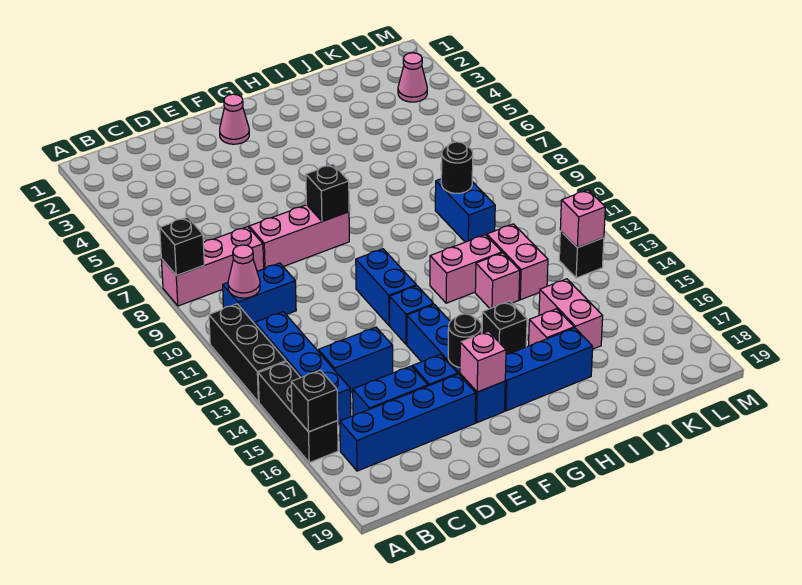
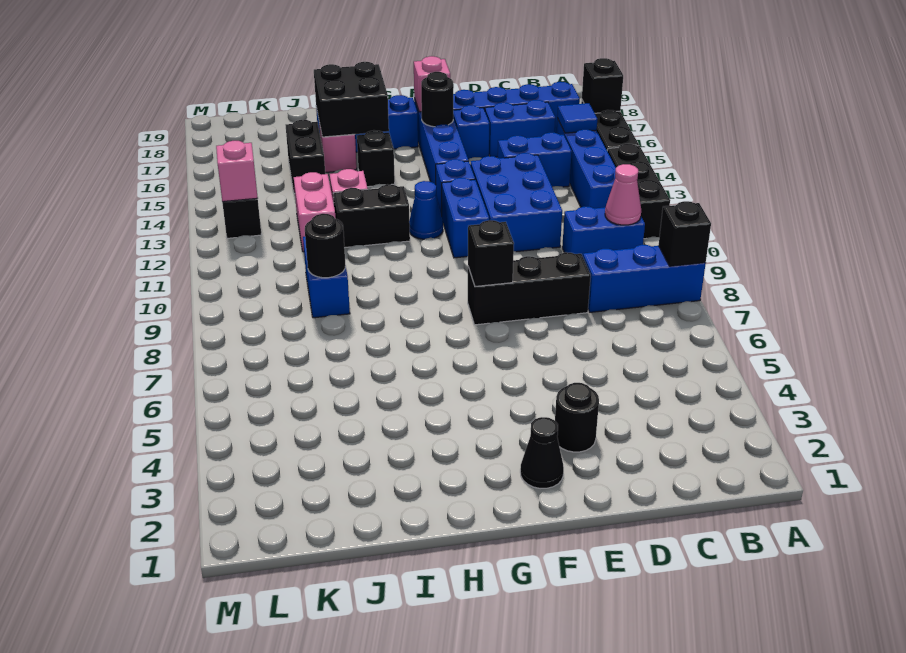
pink brick A8:C8 level 1 -> blue brick A8:C8 level 1
none -> blue tile B15 level 2
pink brick D8:F8 level 1 -> black brick D8:F8 level 1
none -> blue brick D11:E13 level 1
none -> black round brick E3 level 1
pink cone F2 level 1 -> black cone F2 level 1
none -> blue cone G12 level 1
pink brick H12:I12 level 1 -> black brick H12:I12 level 1
none -> black brick H16:I17 level 2
pink brick J15:J16 level 1 -> black brick J15:J16 level 1
pink cone L3 level 1 -> none

